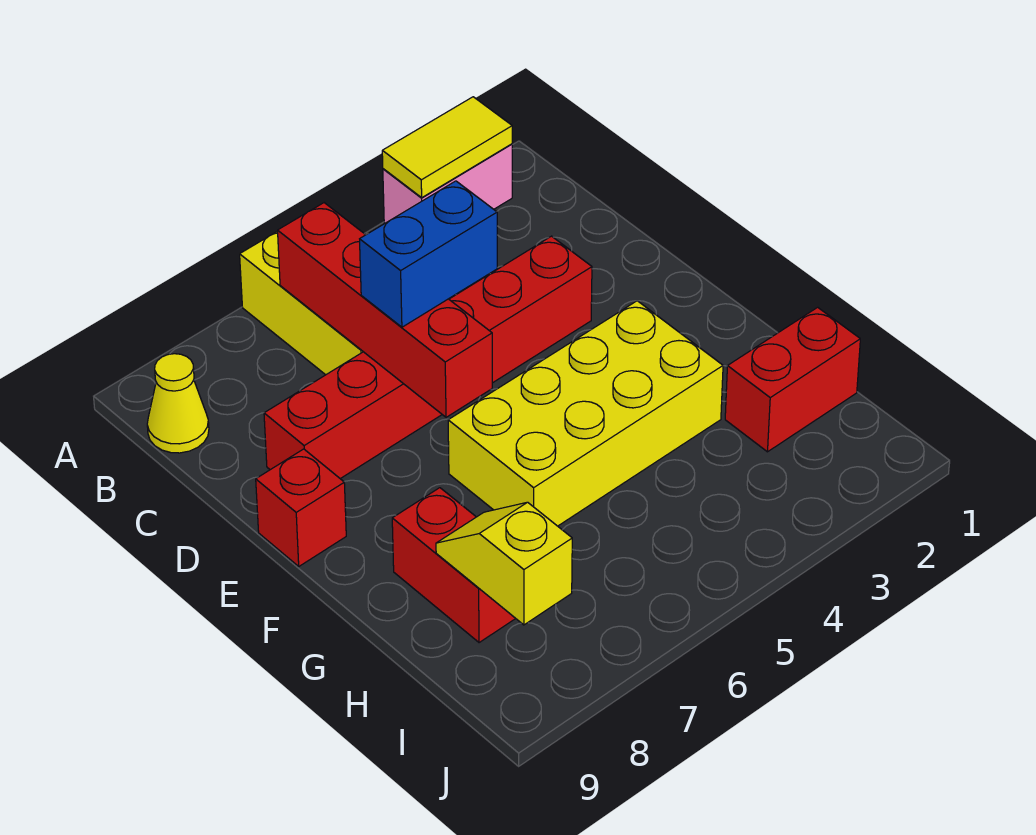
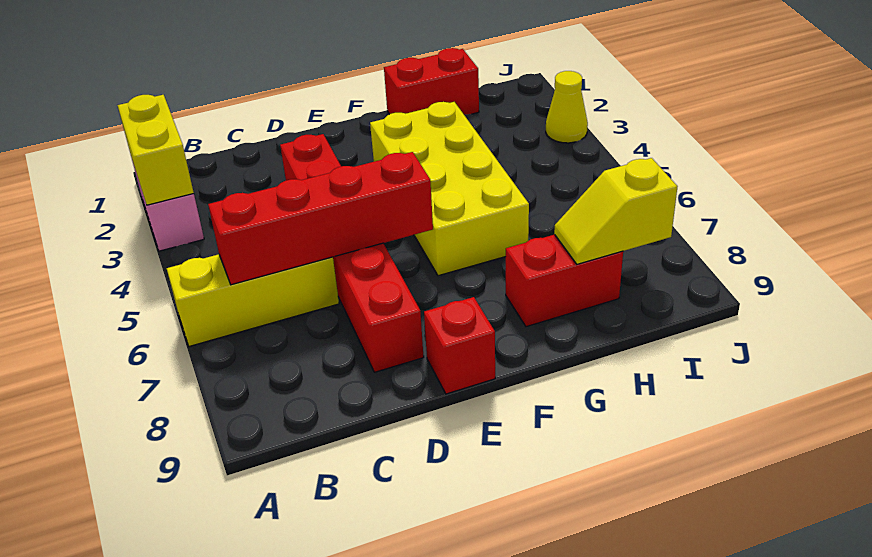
yellow tile A2:A3 level 2 -> yellow brick A2:A3 level 2
yellow cone B9 level 1 -> yellow cone J3 level 1
blue brick D5:D6 level 3 -> none
red brick H1:H2 level 1 -> red brick G1:H1 level 1

